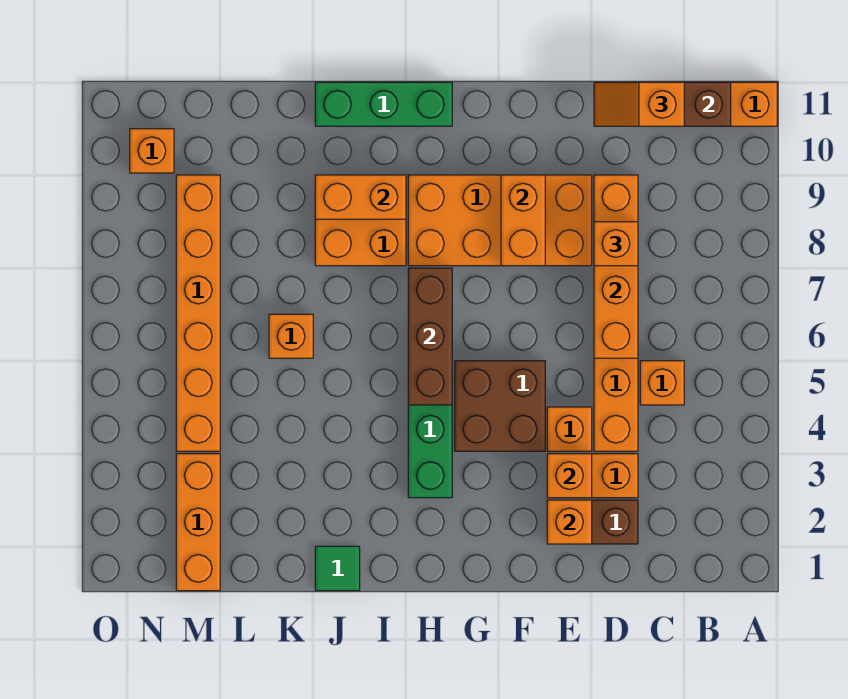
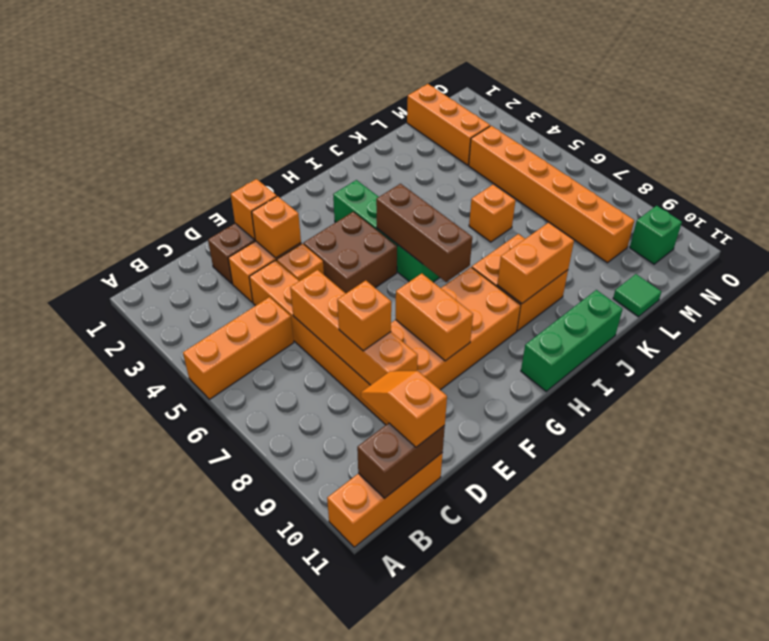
orange brick C5 level 1 -> orange brick A5:C5 level 1
orange slope C11:D11 level 3 top C -> orange slope C10:C11 level 3 top 11
green tile J1 level 1 -> green tile L11 level 1
orange brick N10 level 1 -> green brick N10 level 1

